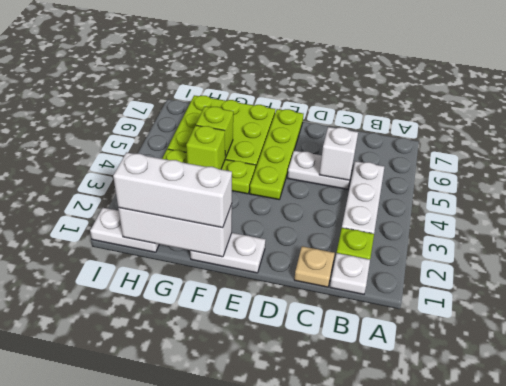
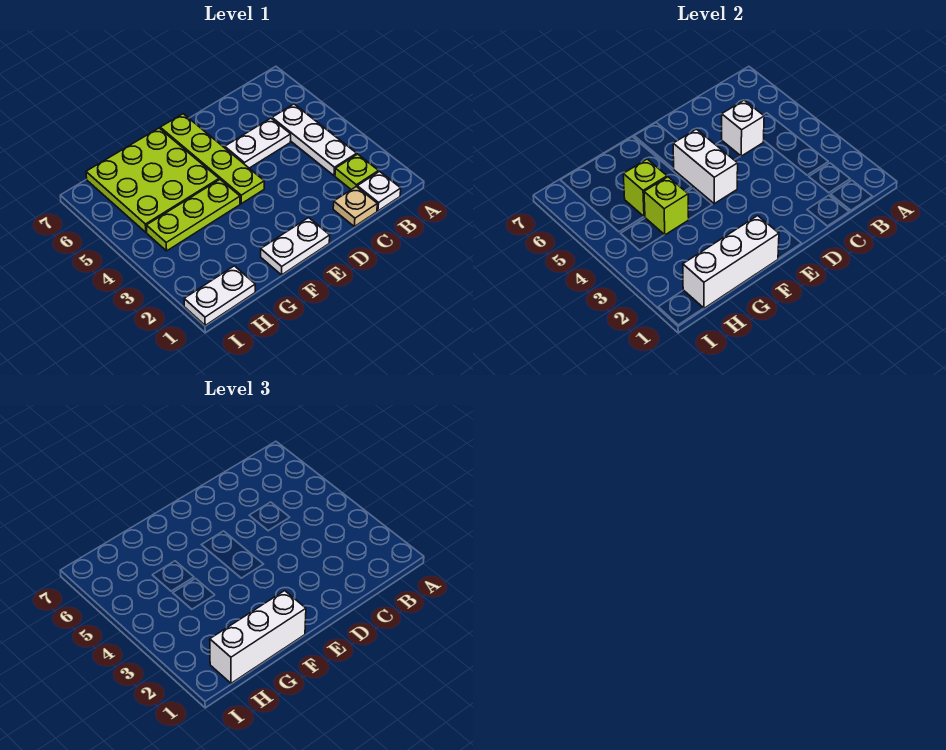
none -> white brick E4:E5 level 2

